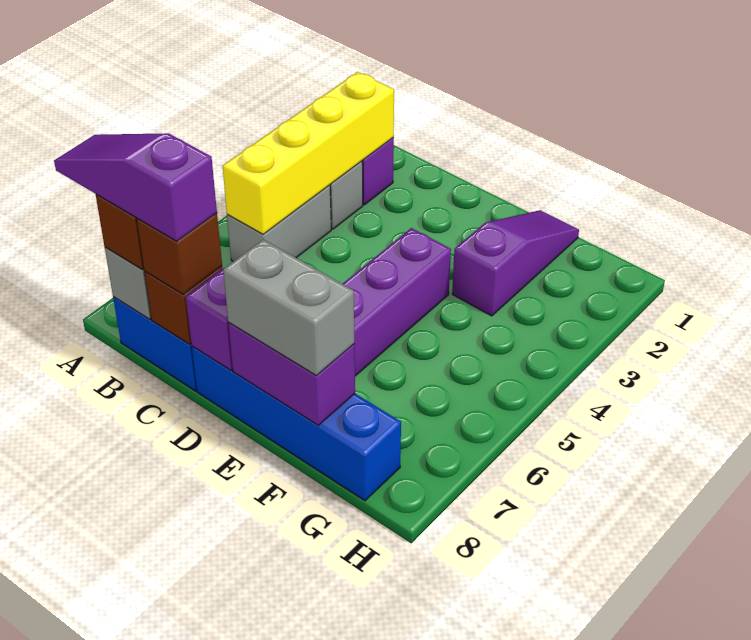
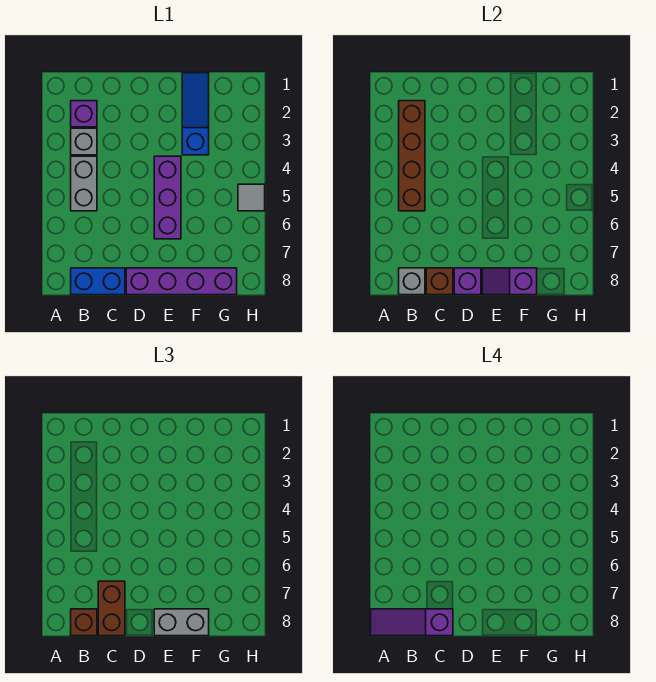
yellow brick B2:B5 level 2 -> brown brick B2:B5 level 2
brown brick C8 level 3 -> brown brick C7:C8 level 3
blue brick D8:G8 level 1 -> purple brick D8:G8 level 1
purple brick E8:F8 level 2 -> purple slope E8:F8 level 2 top F
purple slope F1:F3 level 1 top 3 -> blue slope F1:F3 level 1 top 3
none -> grey tile H5 level 1

